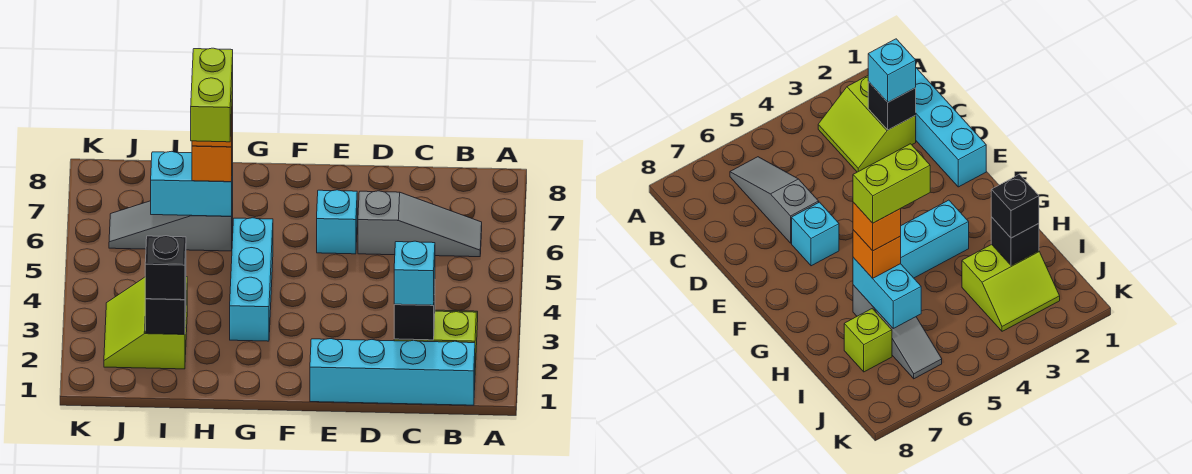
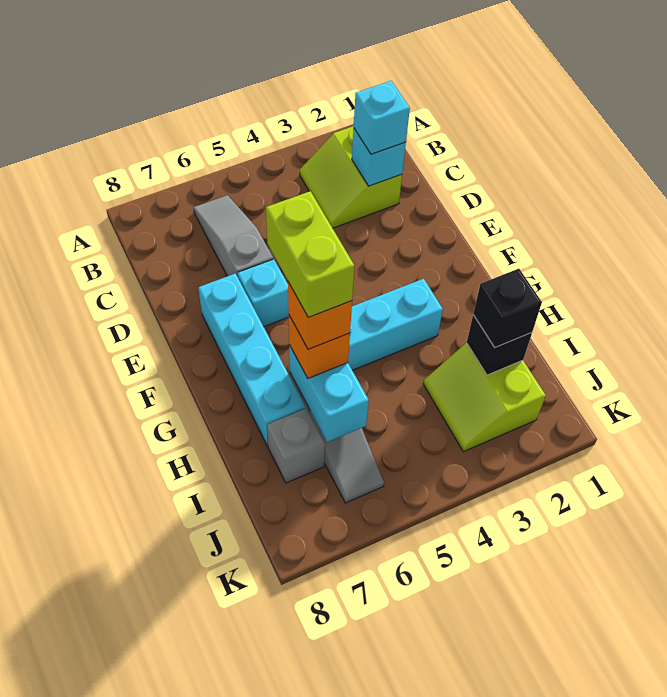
cyan brick B1:E1 level 1 -> cyan brick E7:H7 level 1
black brick C2 level 2 -> cyan brick C2 level 2
lime brick H5:H6 level 5 -> lime brick G6:H6 level 5
lime slope I2:J3 level 1 top I -> lime slope I2:J3 level 1 top 2
lime brick I7 level 1 -> grey brick I7 level 1

